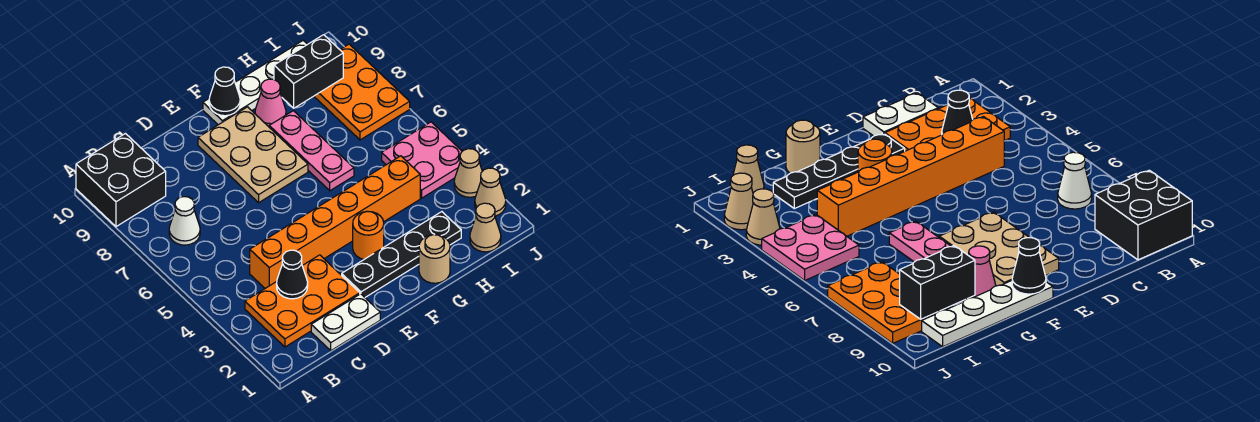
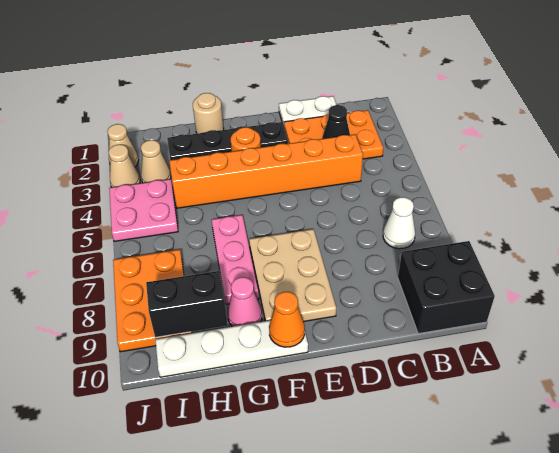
black cone F10 level 2 -> orange cone F10 level 2
tan cone I1 level 1 -> tan cone I3 level 1

